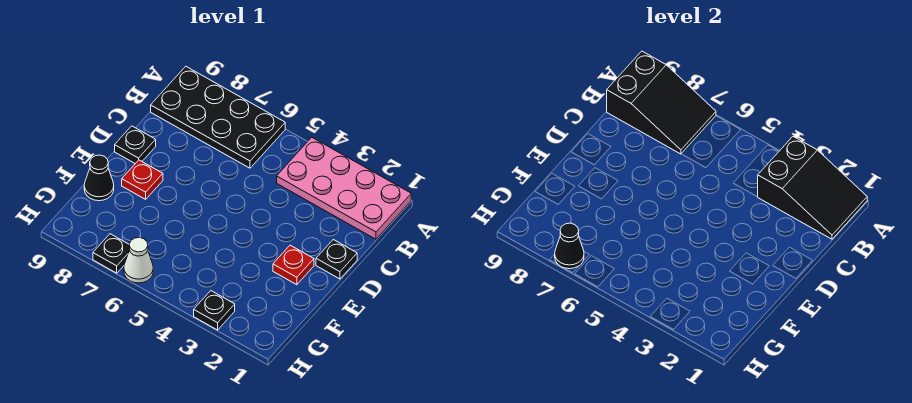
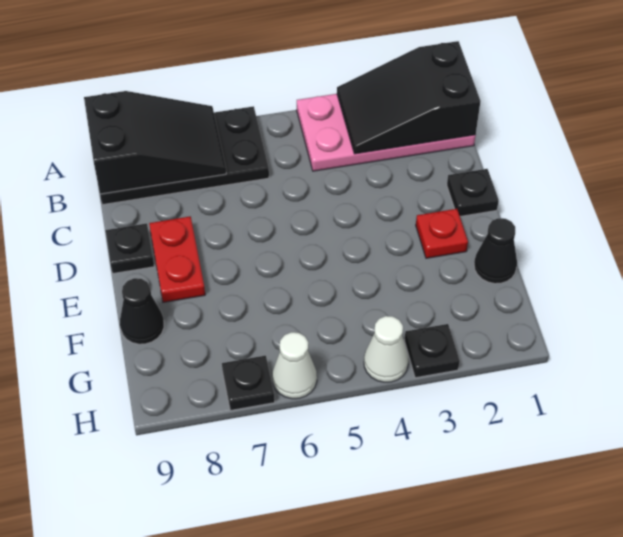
black slope A1:B3 level 2 top 3 -> black slope A1:B3 level 2 top 1
red plate E8 level 1 -> red plate D8:E8 level 1
none -> white cone H4 level 1
black cone H7 level 2 -> black cone F1 level 1

